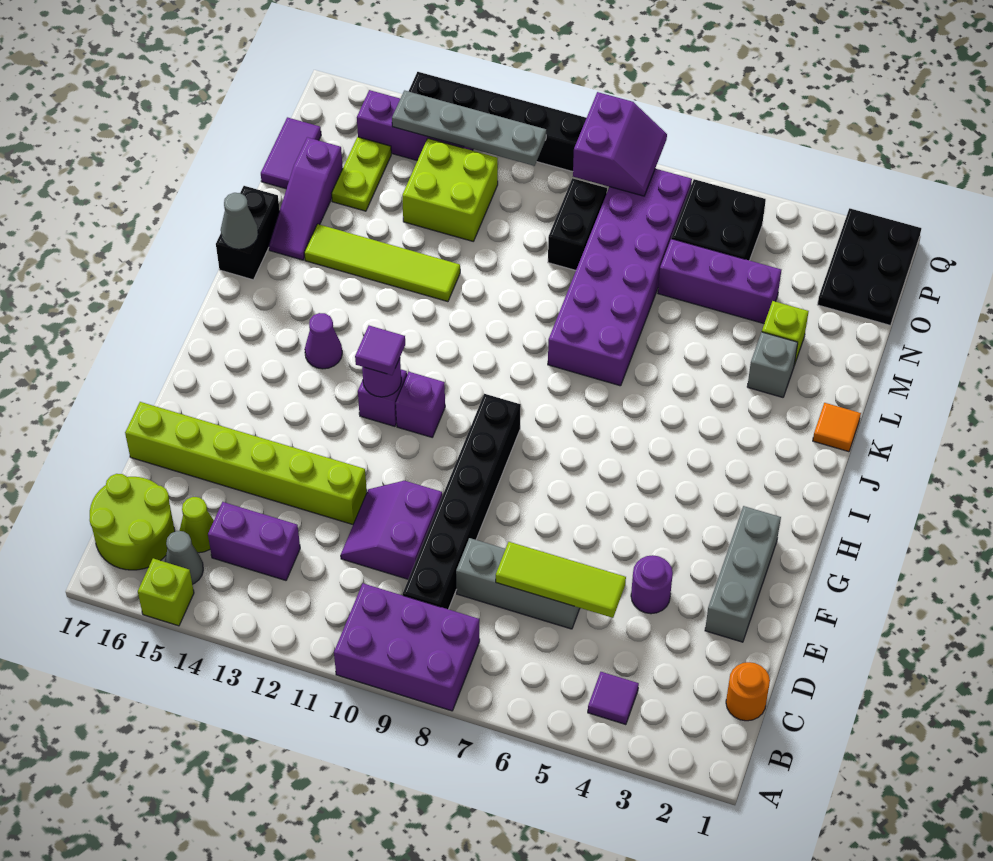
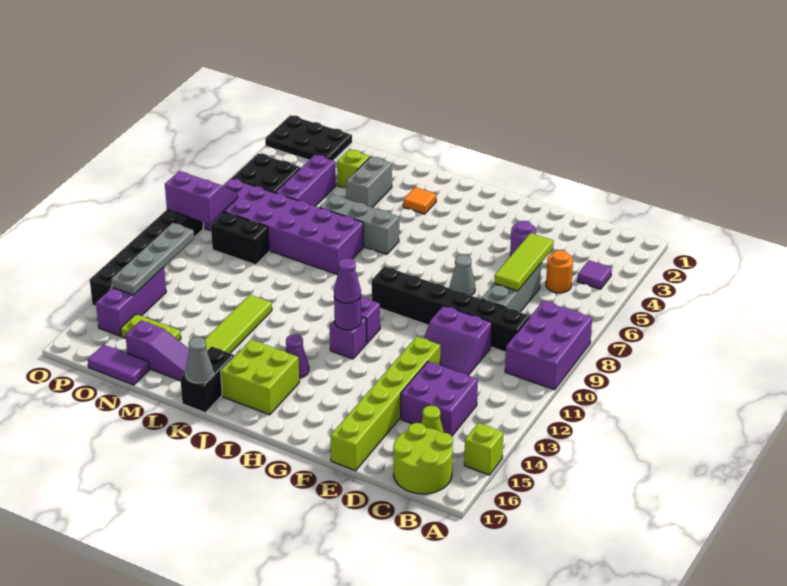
grey cone B15 level 1 -> grey cone F7 level 1
orange round brick C1 level 1 -> orange round brick C5 level 1
purple brick C13:C14 level 1 -> purple brick C13:D14 level 1
grey brick E2:G2 level 1 -> grey brick J6:L6 level 1
purple tile H12 level 3 -> purple cone H12 level 3
orange tile K1 level 1 -> orange tile J3 level 1
black brick K17:L17 level 1 -> black brick K16:K17 level 1
grey brick L3 level 1 -> grey brick L3:L4 level 1
lime brick N12:O13 level 1 -> lime brick I15:J16 level 1

